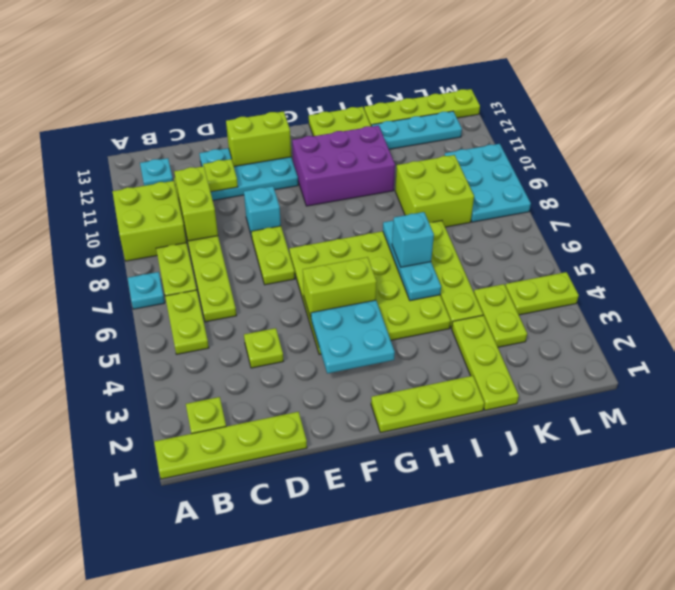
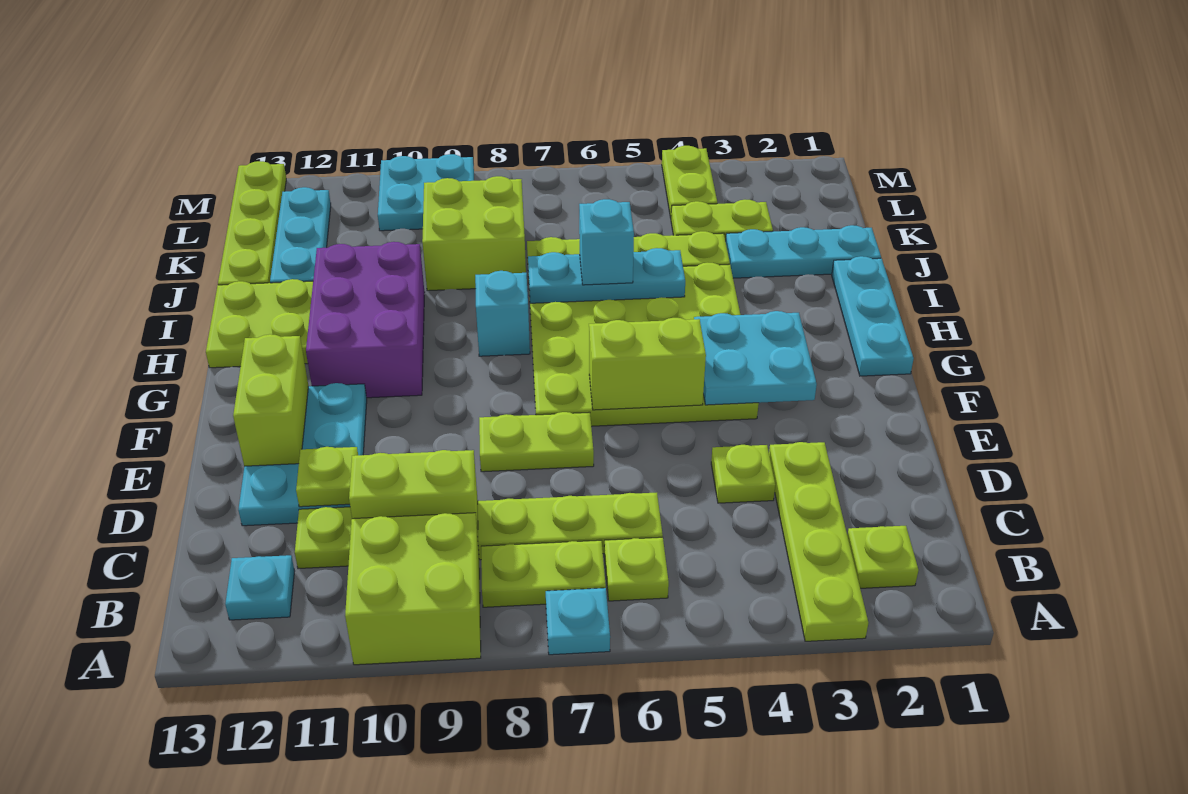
lime plate A1:D1 level 1 -> lime plate A3:D3 level 1
lime plate B5:B6 level 1 -> lime plate B6 level 1
cyan brick E9 level 1 -> cyan brick H8 level 1
lime brick F5:G5 level 2 -> lime brick F5:F6 level 2
lime plate G1:I1 level 1 -> cyan plate G1:I1 level 1
lime plate J1:J3 level 1 -> cyan plate J1:J3 level 1
cyan plate L8:M10 level 1 -> cyan plate L9:M10 level 1

